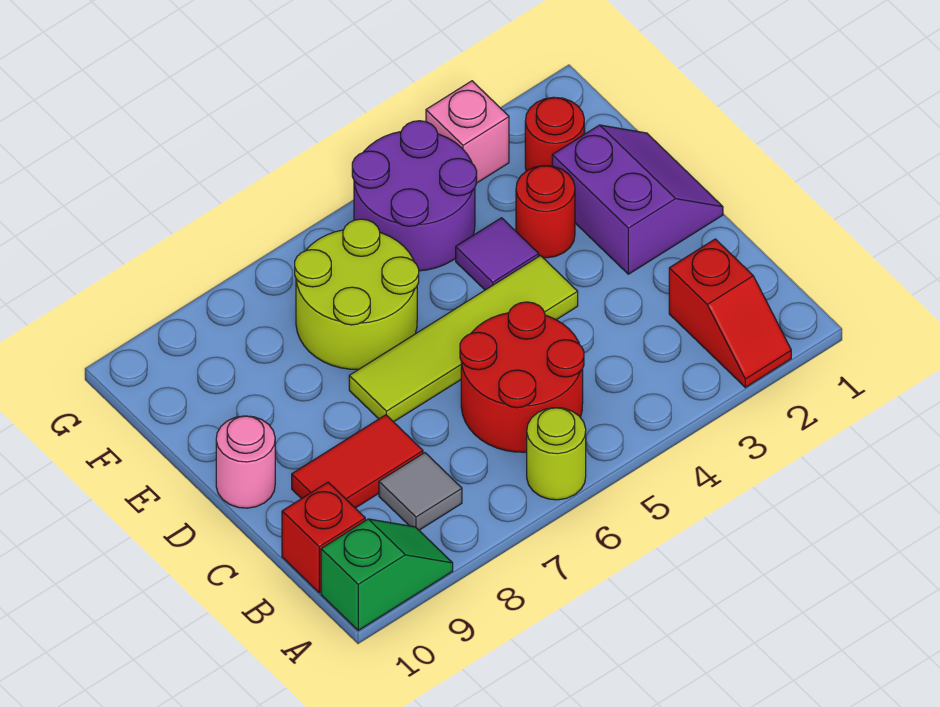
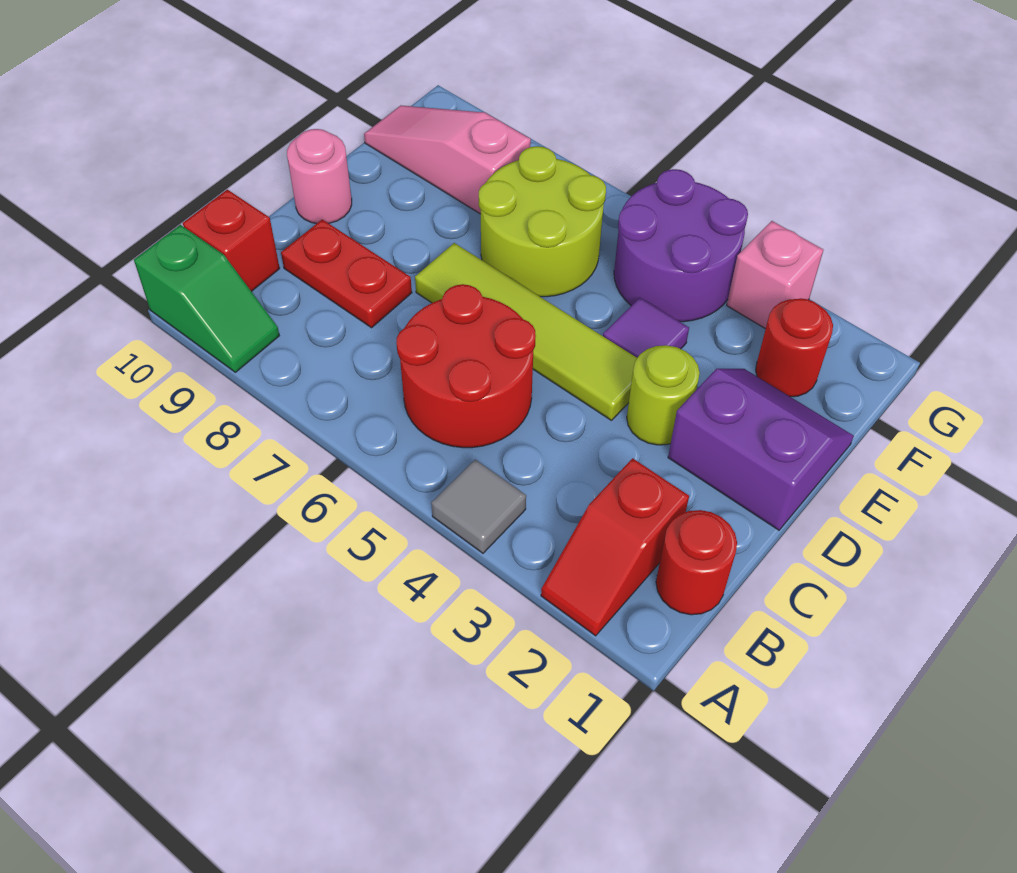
lime round brick A6 level 1 -> lime round brick D3 level 1
grey tile B8 level 1 -> grey tile A4 level 1
red tile C8:C9 level 1 -> red plate C8:C9 level 1
purple slope D1:E2 level 1 top 2 -> purple slope D1:E2 level 1 top D
red round brick E3 level 1 -> red round brick B1 level 1
none -> pink slope F8:F10 level 1 top 8

